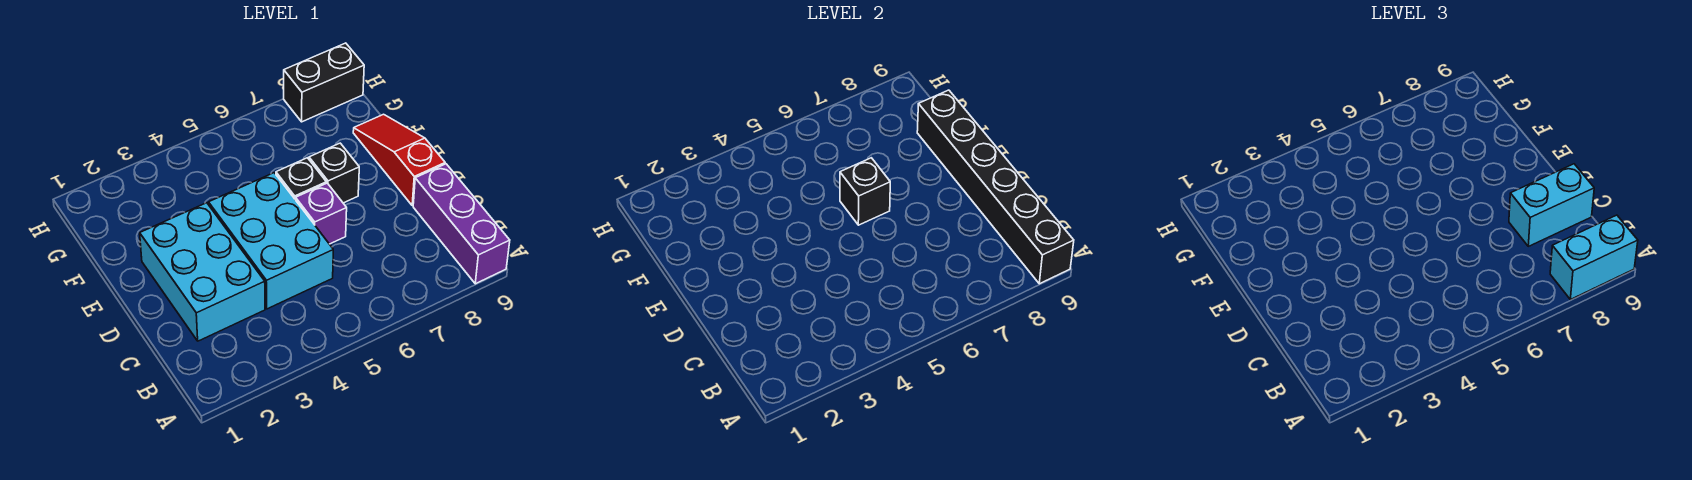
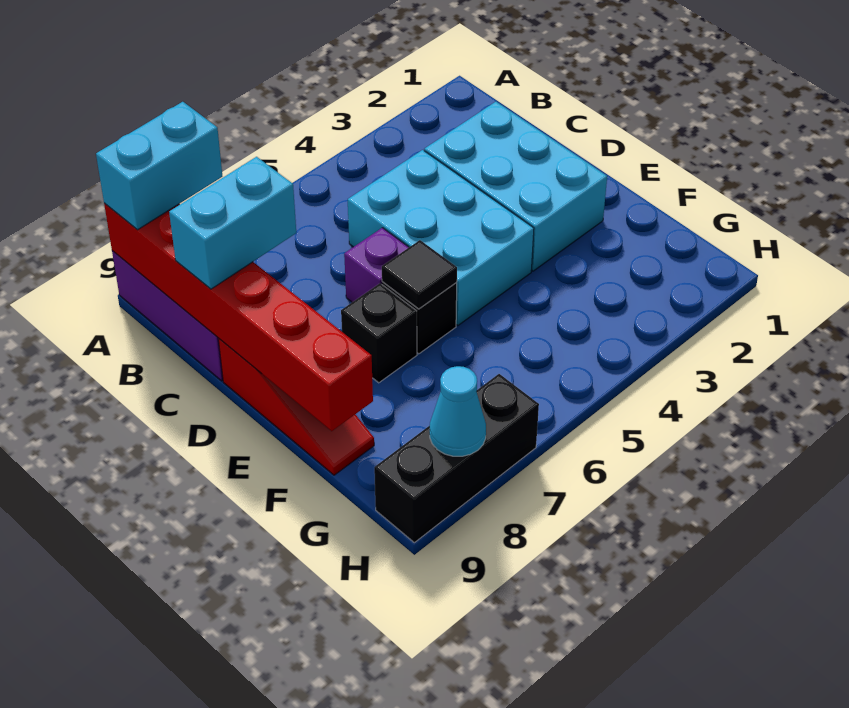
black brick A9:F9 level 2 -> red brick A9:F9 level 2
black brick E6 level 2 -> black tile E6 level 2
black brick H8:H9 level 1 -> black brick H7:H9 level 1
none -> cyan cone H8 level 2

